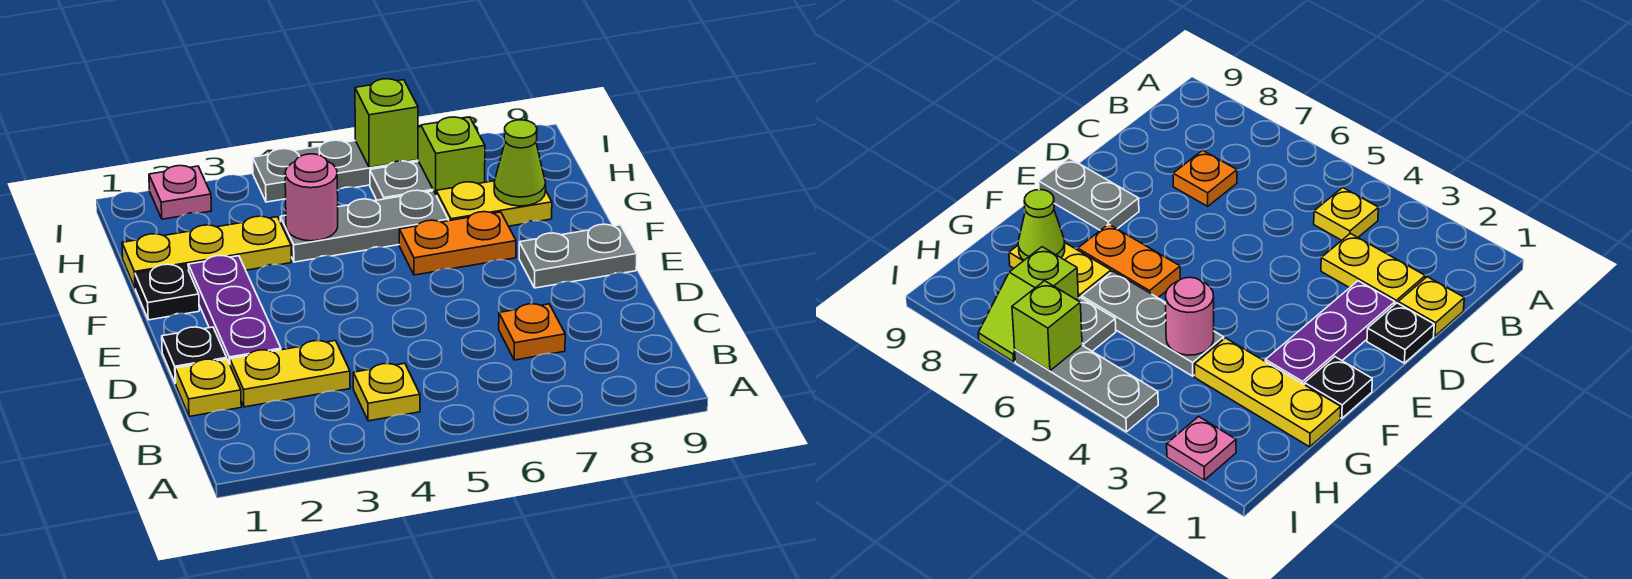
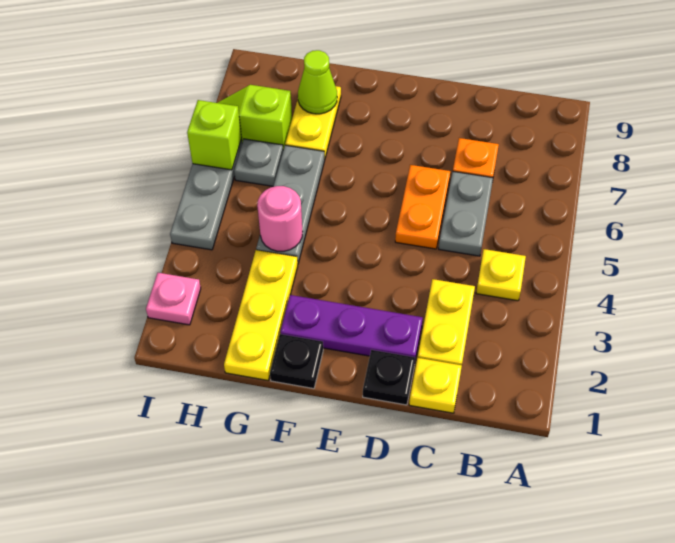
grey plate E8:E9 level 1 -> grey plate C5:C6 level 1
orange plate F6:F7 level 1 -> orange plate D5:D6 level 1

